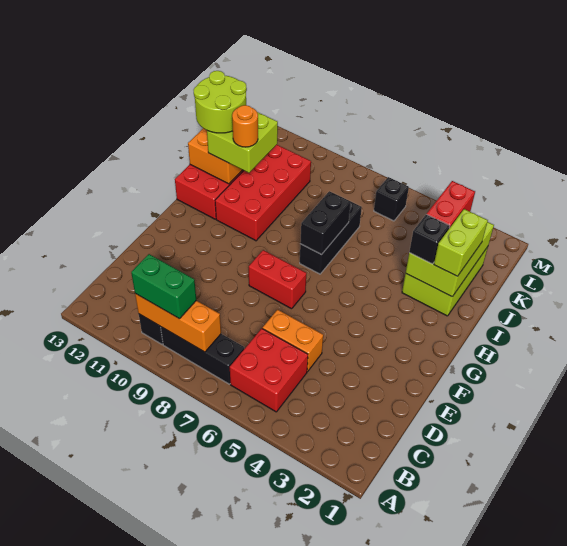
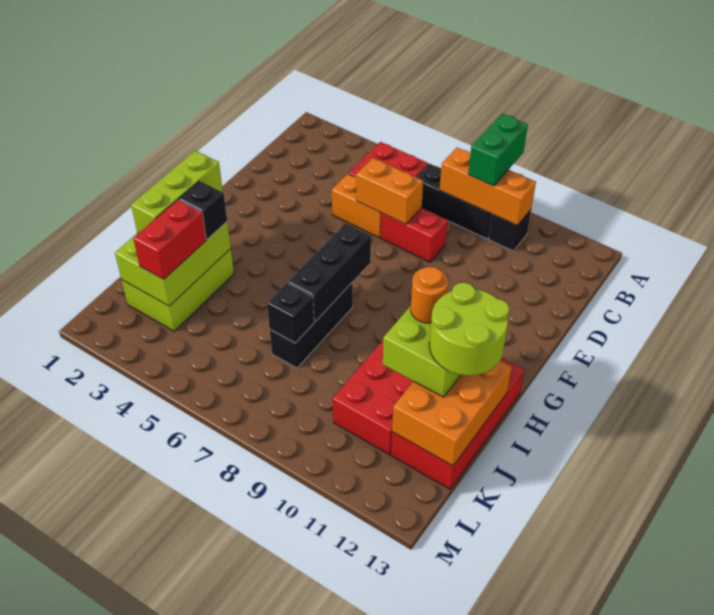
green brick B9:B10 level 3 -> green brick A9:B9 level 3
none -> orange brick D6:D7 level 2
red brick F7:F8 level 1 -> red brick D7:D8 level 1
black brick H7:I7 level 2 -> black brick G7:I7 level 2
lime brick I2:J2 level 3 -> lime brick H2:J2 level 3
black brick L6 level 1 -> black brick J7 level 2

